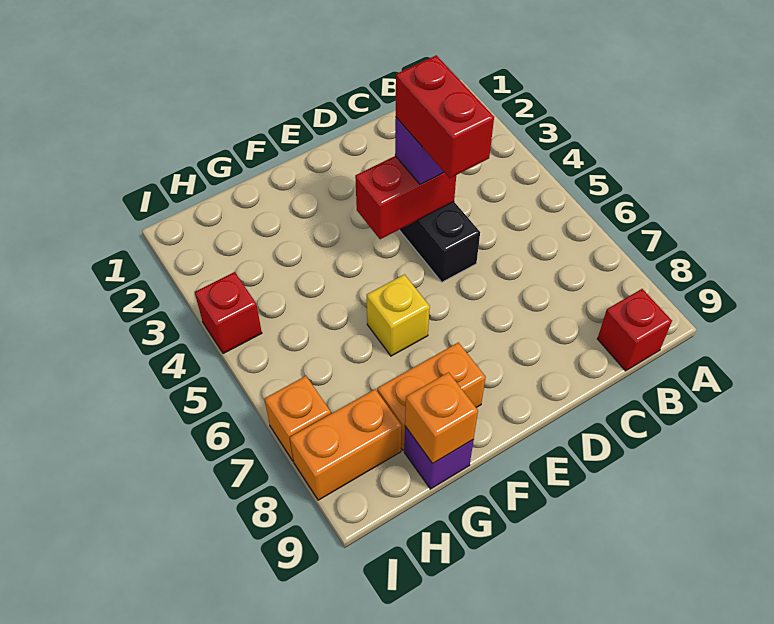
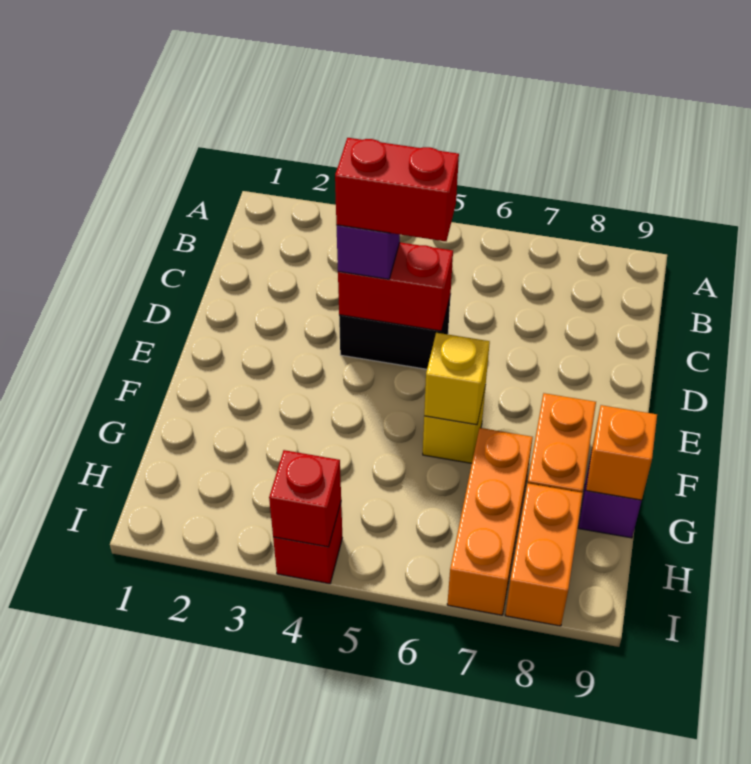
red brick B9 level 1 -> red brick I4 level 2
red brick D4:E4 level 2 -> red brick D4:D5 level 2
none -> yellow brick F6 level 2
orange brick I7 level 1 -> orange brick G7:I7 level 1

